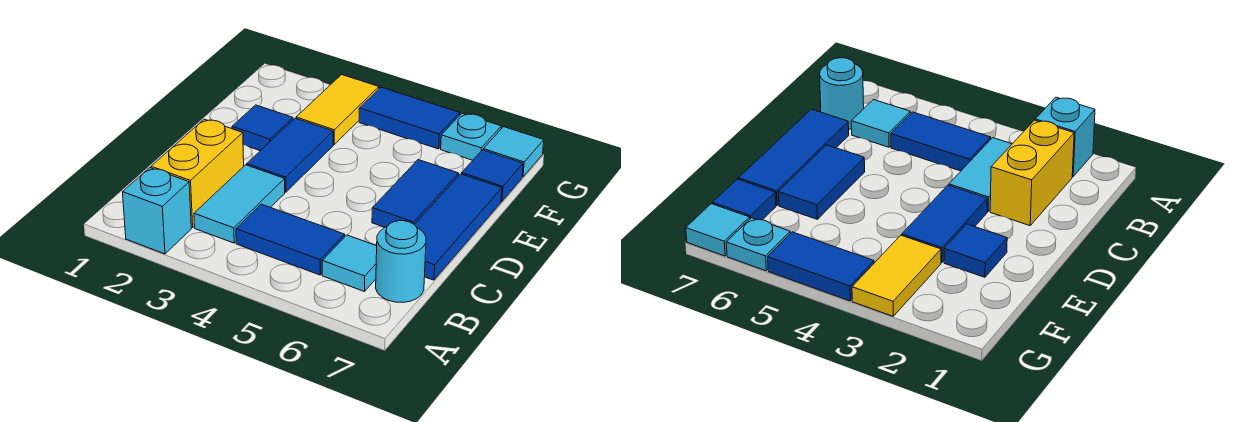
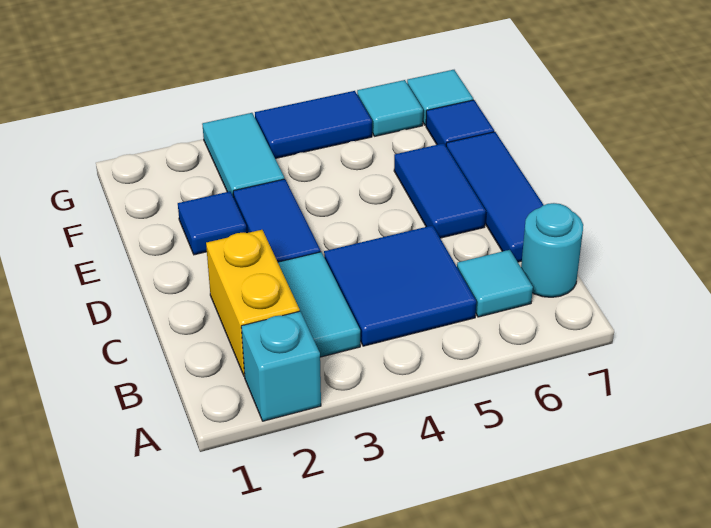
blue tile B4:B5 level 1 -> blue tile B4:C5 level 1
yellow tile F3:G3 level 1 -> cyan tile F3:G3 level 1
cyan plate G6 level 1 -> cyan tile G6 level 1

